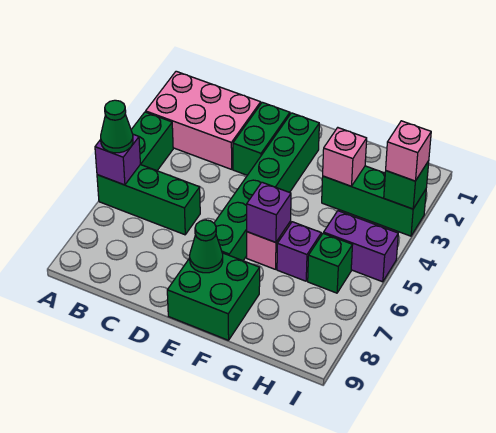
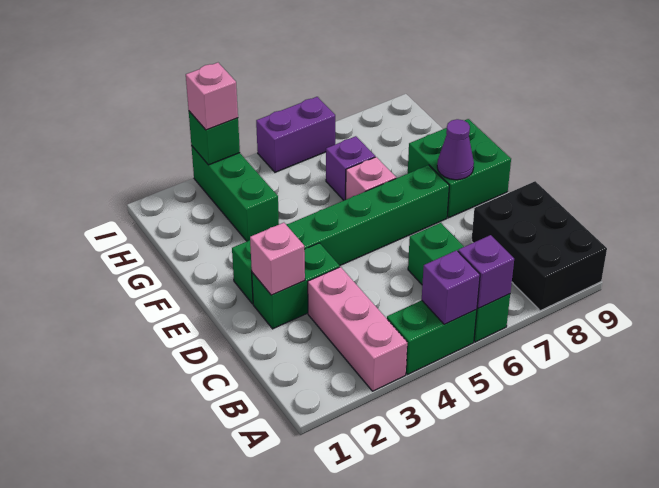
pink brick A2:C3 level 1 -> pink brick A3:C3 level 1
green cone A6 level 3 -> none
none -> black brick A8:C9 level 1
green cone E8 level 2 -> purple cone E8 level 2
purple brick F6 level 2 -> purple brick A5 level 2
pink brick G3 level 2 -> pink brick D2 level 2
purple brick H5:I5 level 1 -> purple brick I5:I6 level 1
green brick H6 level 1 -> none

